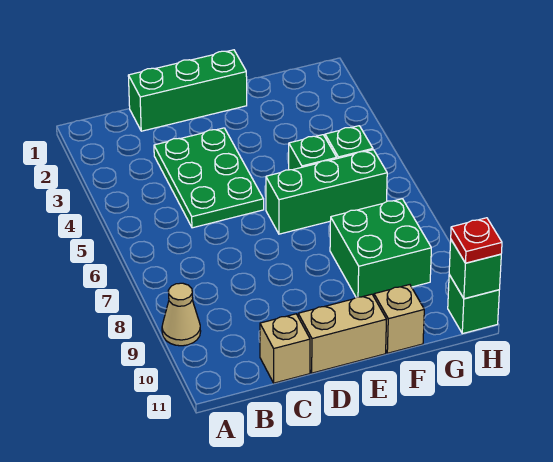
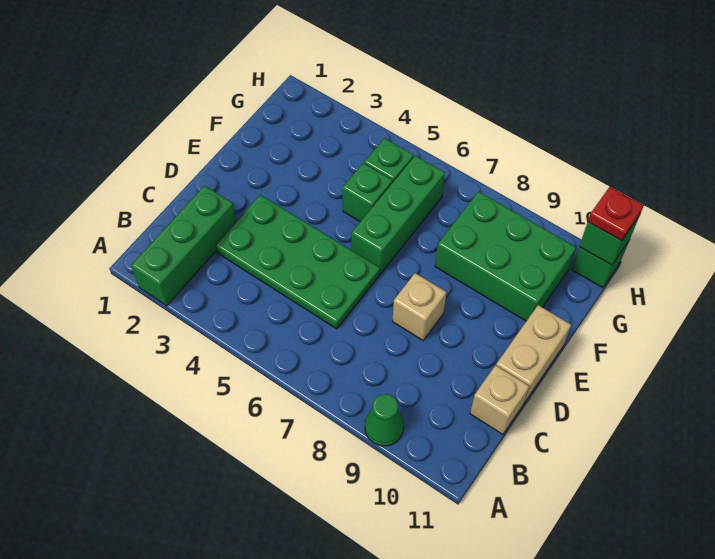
tan cone A9 level 1 -> green cone A9 level 1
green brick C1:E1 level 1 -> green brick A2:C2 level 1
green plate C3:D5 level 1 -> green plate C3:D6 level 1
green brick F8:G9 level 1 -> green brick F8:G10 level 1
tan brick F11 level 1 -> tan brick D8 level 1

